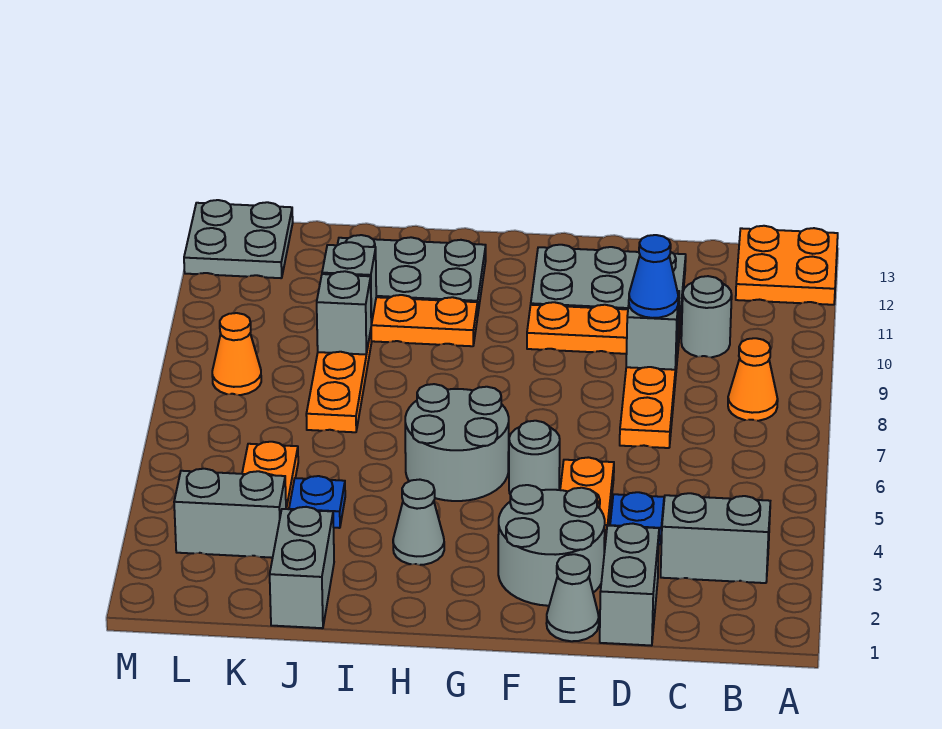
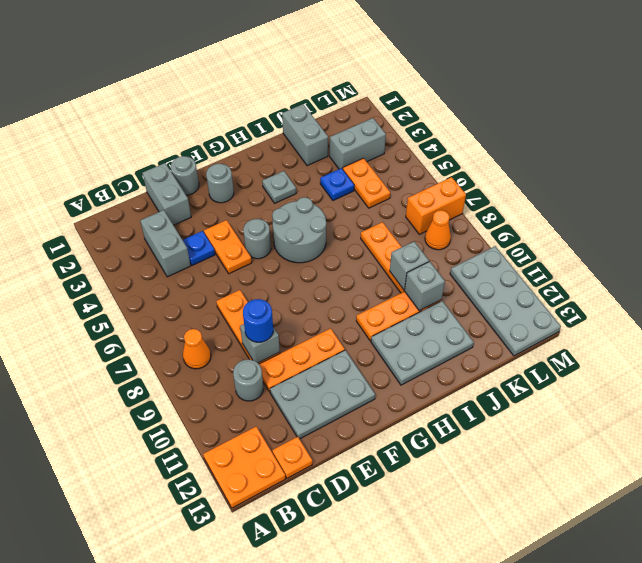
grey brick B3:C3 level 1 -> grey brick C3:C4 level 1
none -> orange plate C13 level 1
blue cone D9 level 3 -> blue round brick D9 level 3
grey cone E1 level 1 -> grey round brick E1 level 1
grey round brick E2:F3 level 1 -> grey round brick F2 level 1
grey cone H3 level 1 -> grey plate H3 level 1
none -> orange brick L7:M7 level 1
grey plate L12:M13 level 1 -> grey plate L10:M13 level 1

